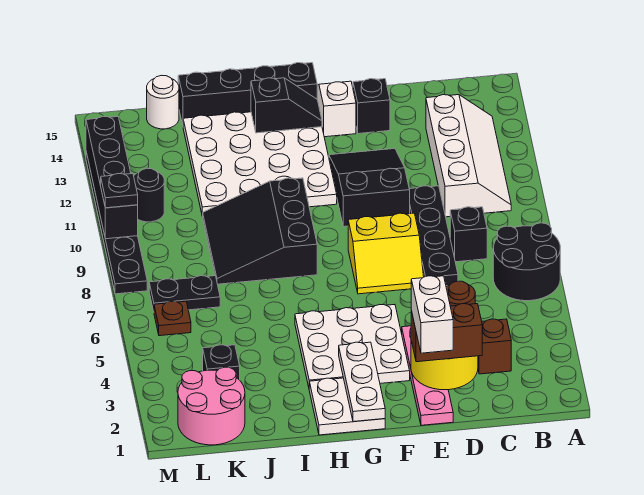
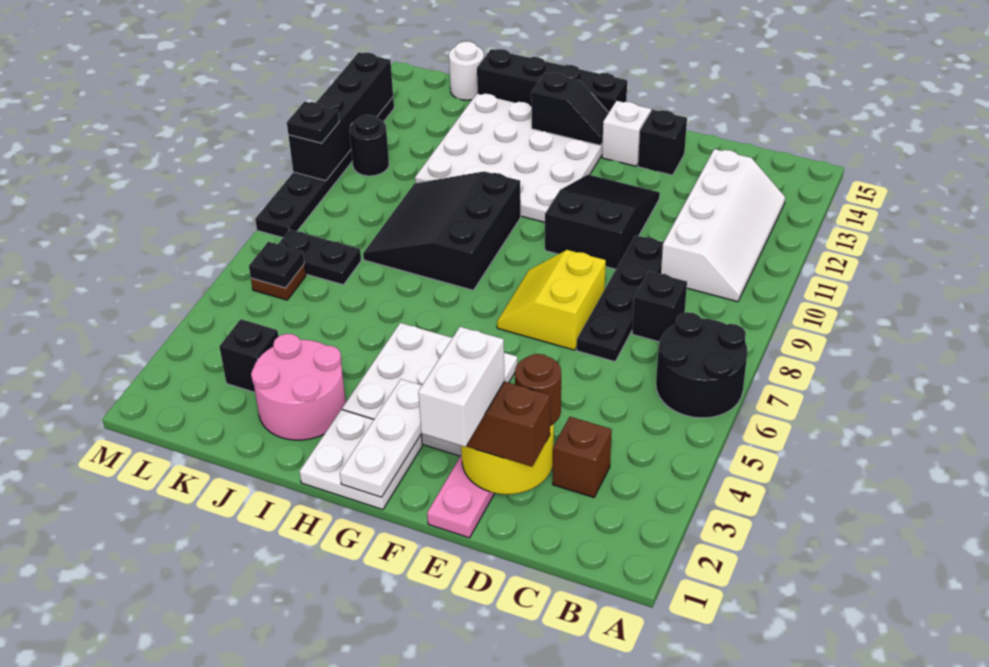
yellow slope E7:F8 level 1 top 8 -> yellow slope E7:F8 level 1 top E
pink round brick K1:L2 level 1 -> pink round brick I2:J3 level 1
none -> black plate L6 level 2

